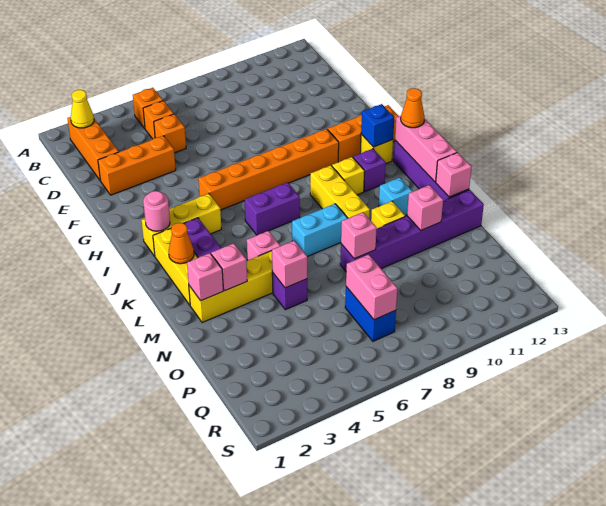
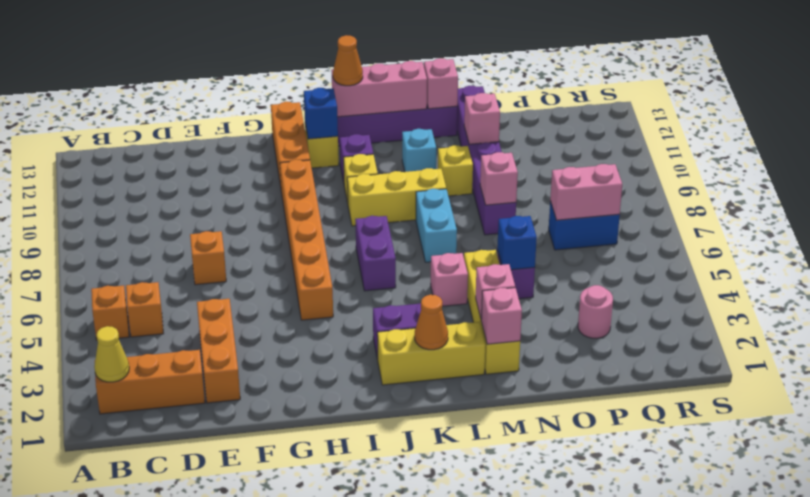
orange brick D5 level 1 -> orange brick E7 level 1
yellow brick I2:I4 level 1 -> none
pink round brick I2 level 2 -> pink round brick P3 level 1
pink brick N5 level 2 -> blue brick N5 level 2

